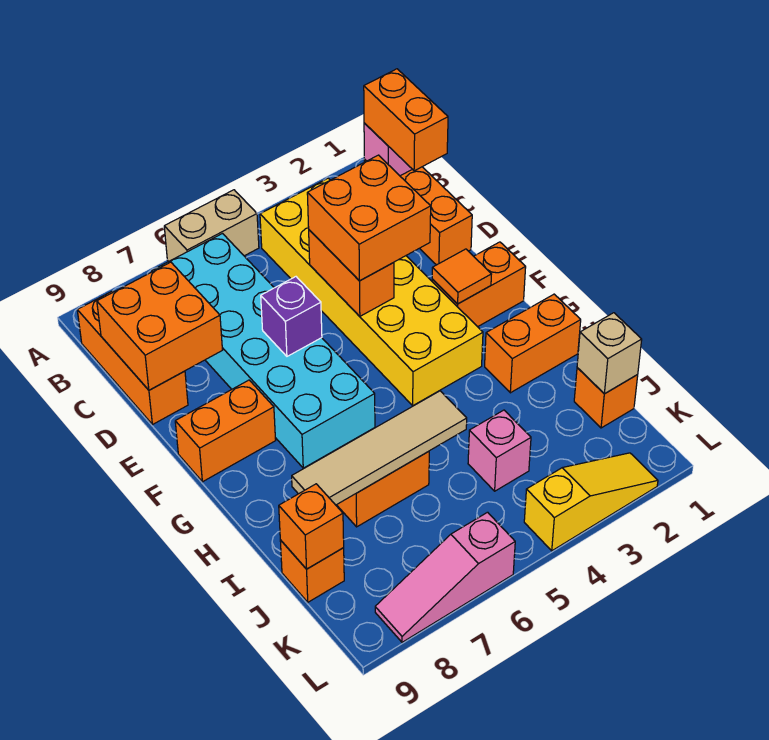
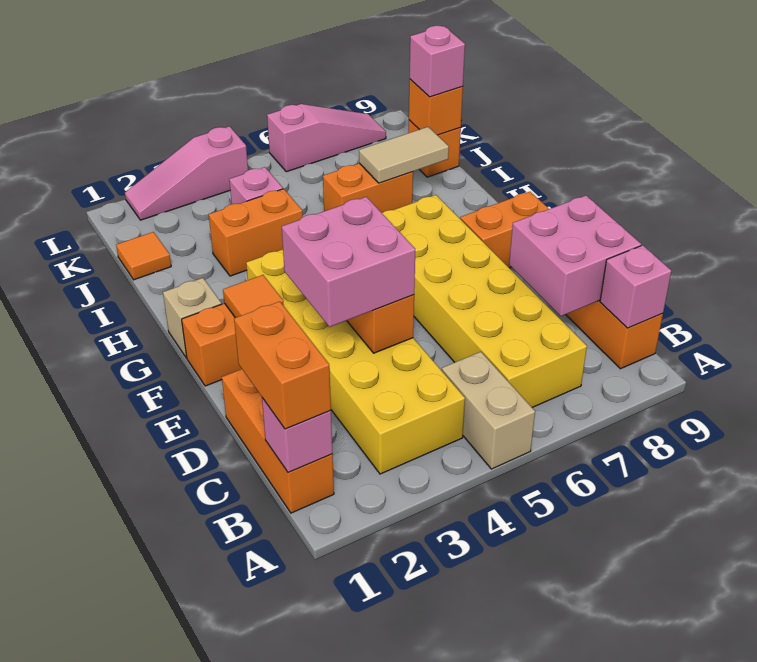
tan brick A5:A6 level 1 -> tan brick A5:B5 level 1
cyan brick B6:G7 level 1 -> yellow brick B6:G7 level 1
none -> pink brick B9 level 2
orange brick C8:D9 level 2 -> pink brick C8:D9 level 2
orange brick D3:E4 level 3 -> pink brick D3:E4 level 3
purple brick E6 level 2 -> none
orange brick H1:H2 level 1 -> orange brick I3:I4 level 1
tan tile I5:I8 level 2 -> tan tile I7:I8 level 2
orange brick J1 level 1 -> orange tile J1 level 1
tan brick J1 level 2 -> tan brick G1 level 1
none -> pink brick J9 level 3
yellow slope L2:L4 level 1 top 4 -> pink slope L2:L4 level 1 top 4

